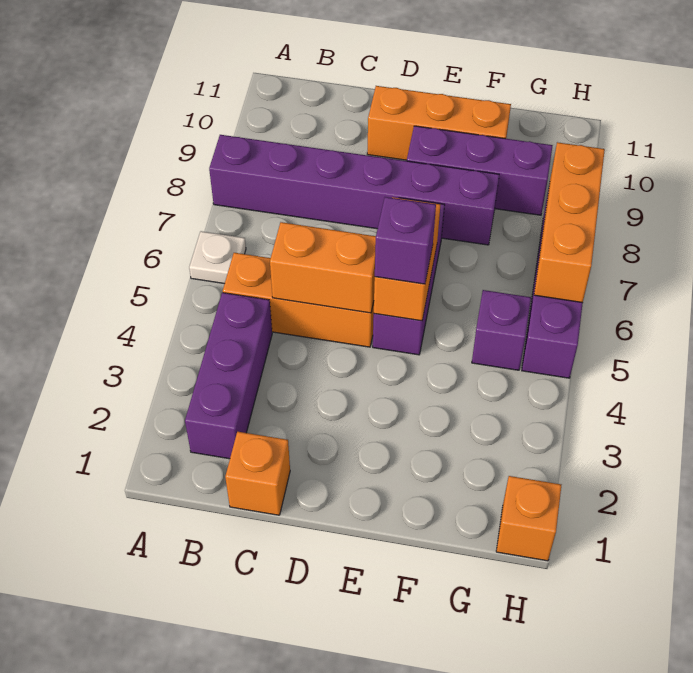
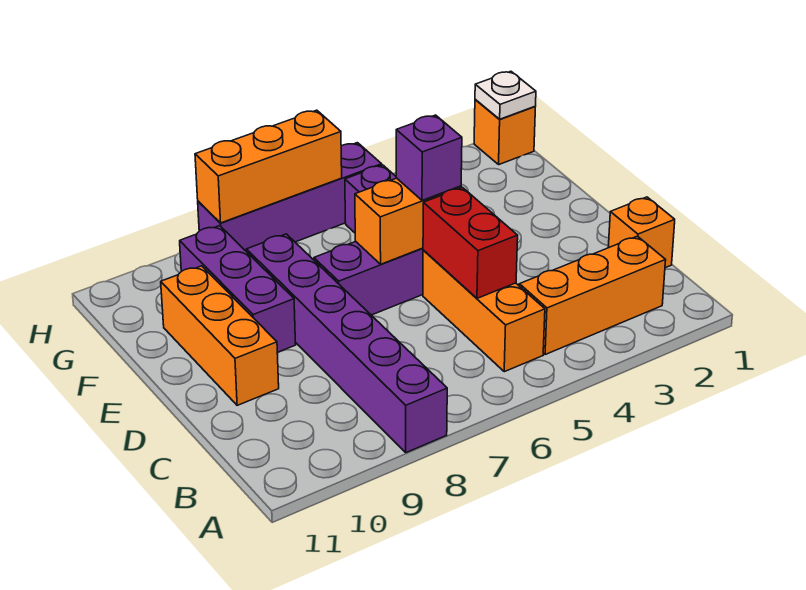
white plate A6 level 1 -> white plate H1 level 2
purple brick B2:B4 level 1 -> orange brick B2:B4 level 1
orange brick C5:D5 level 2 -> red brick C5:D5 level 2

